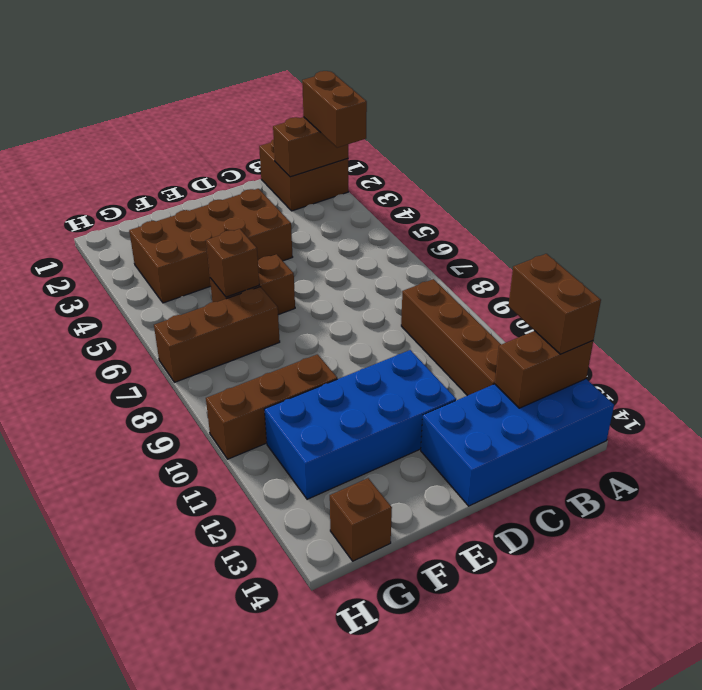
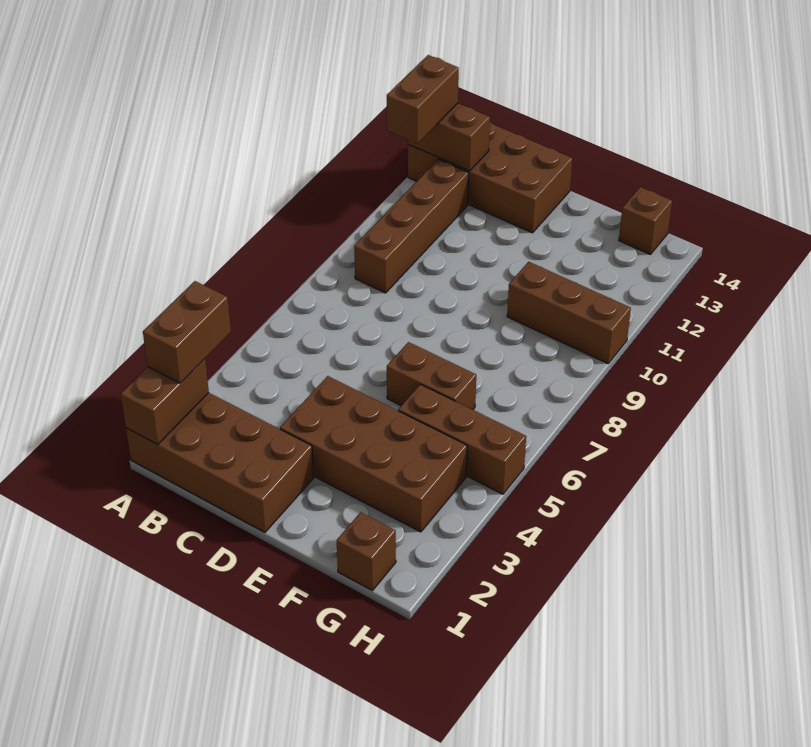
brown brick A1:B2 level 1 -> brown brick A1:D2 level 1
brown brick A2:B2 level 2 -> brown brick A1:A2 level 2
blue brick A13:D14 level 1 -> brown brick A13:D14 level 1
blue brick D11:G12 level 1 -> none
brown brick F6 level 2 -> brown brick G1 level 1
brown brick F7:H7 level 1 -> brown brick F5:H5 level 1

